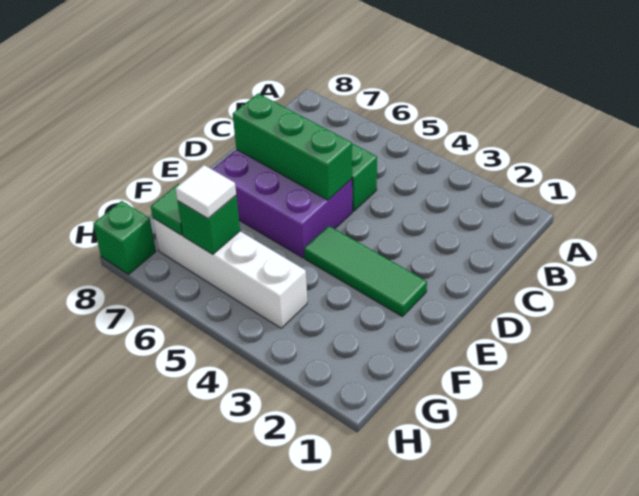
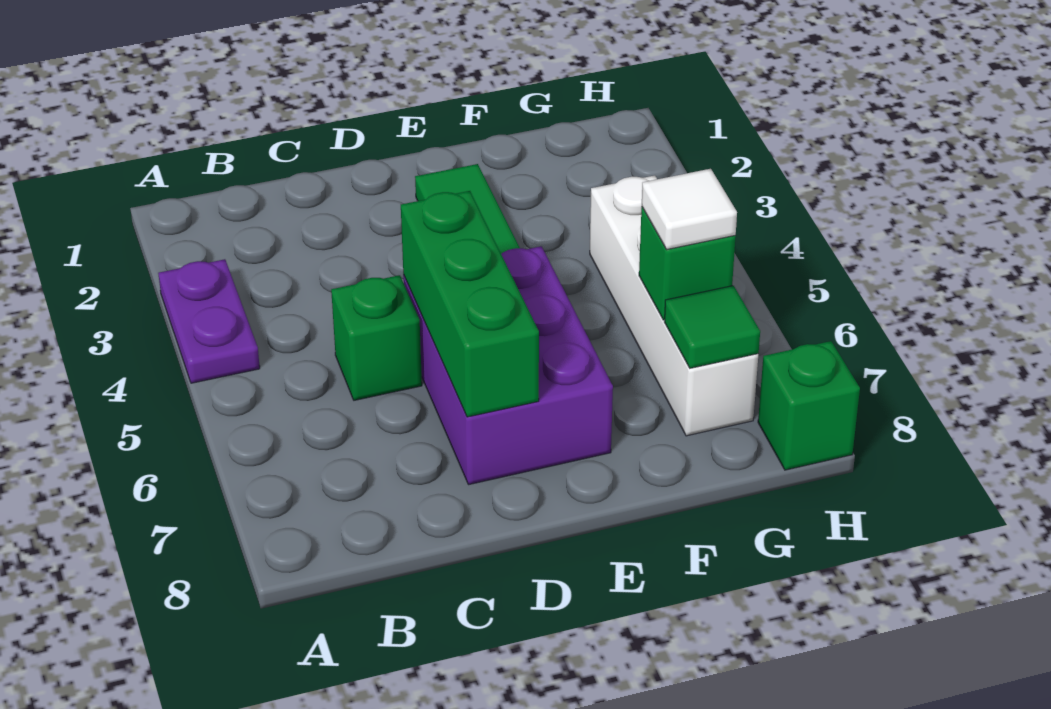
none -> purple plate A3:A4 level 1

